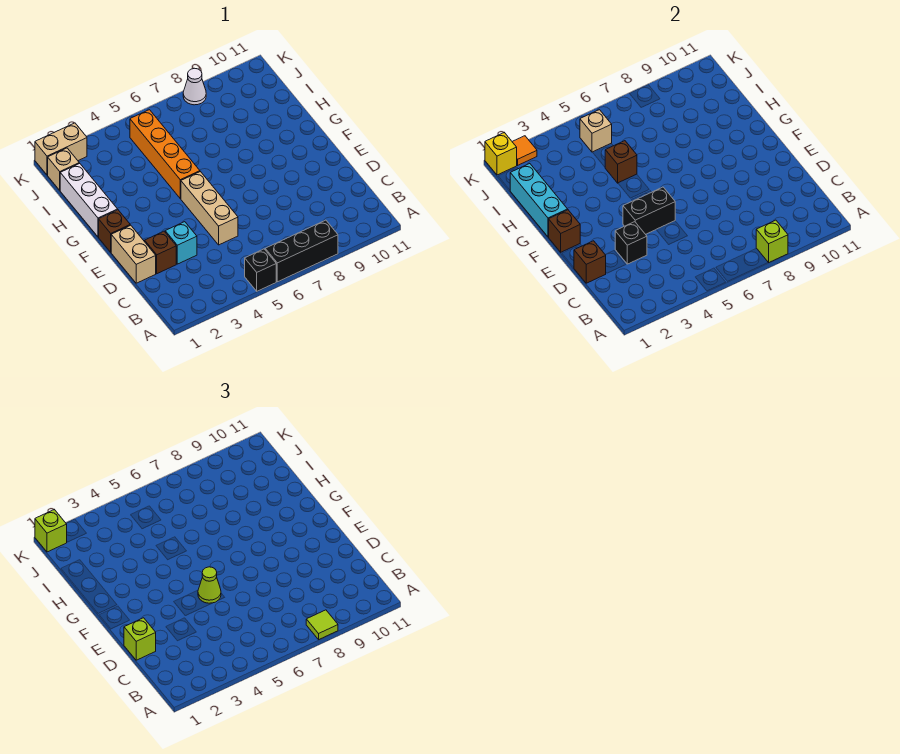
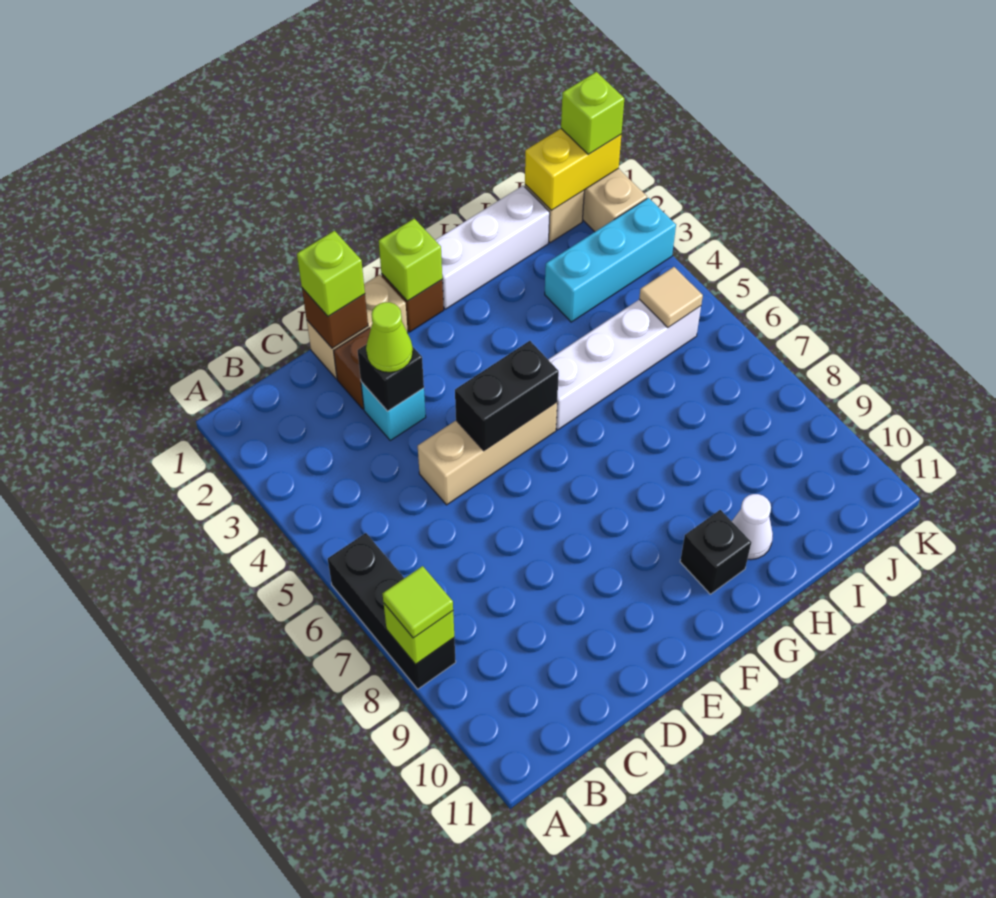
black brick A5 level 1 -> black brick G10 level 1
black brick E4:E5 level 2 -> black brick E5:F5 level 2
lime cone E5 level 3 -> lime cone D3 level 3
brown brick F1 level 2 -> lime brick F1 level 2
cyan brick G1:I1 level 2 -> cyan brick I3:K3 level 1
orange brick G5:J5 level 1 -> white brick G5:J5 level 1
brown brick H5 level 2 -> none
tan brick J5 level 2 -> tan tile J5 level 2
yellow brick K1 level 2 -> yellow brick J1:K1 level 2
orange tile K2 level 2 -> none
white cone K8 level 1 -> white cone H10 level 1

